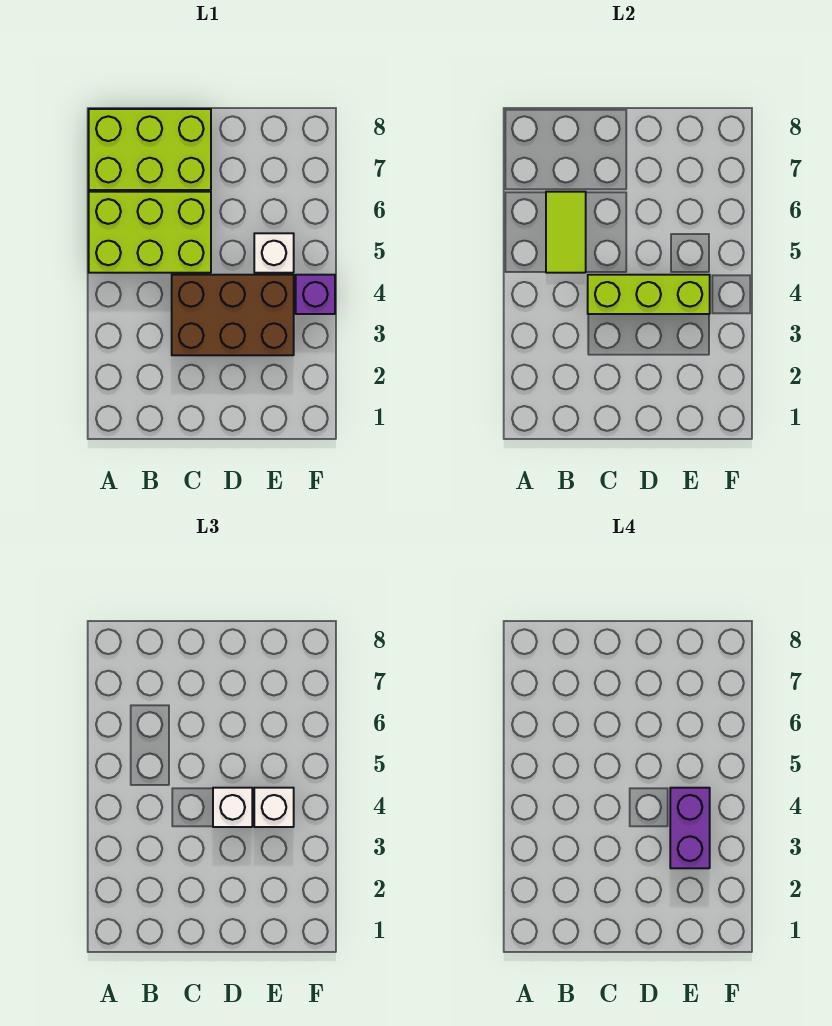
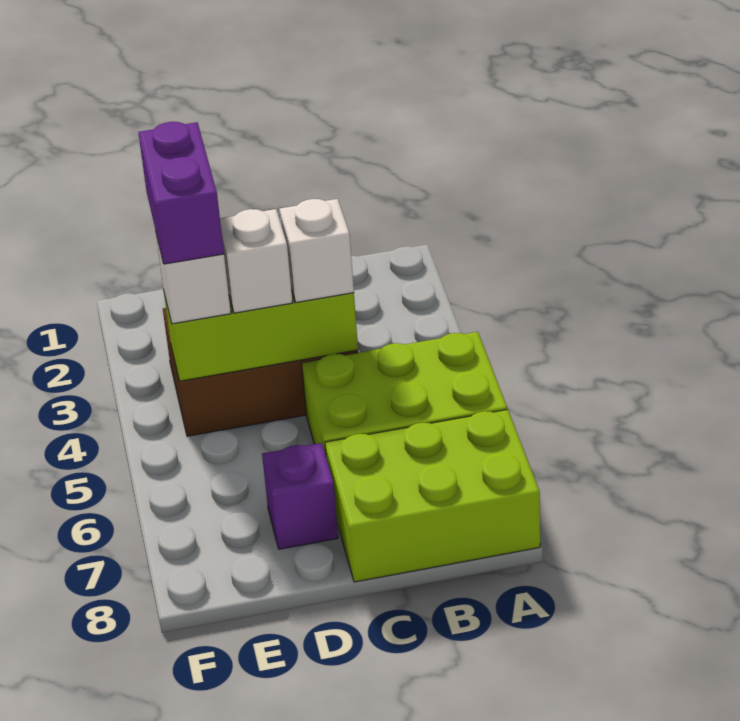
lime tile B5:B6 level 2 -> none
white brick E5 level 1 -> white brick C4 level 3
purple brick F4 level 1 -> purple brick D7 level 1

